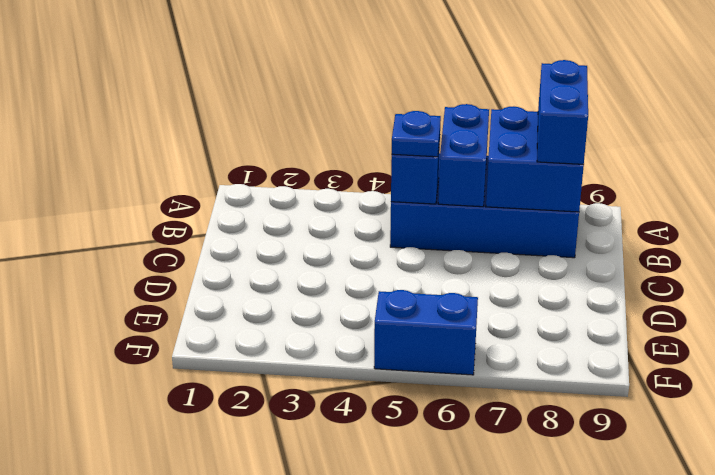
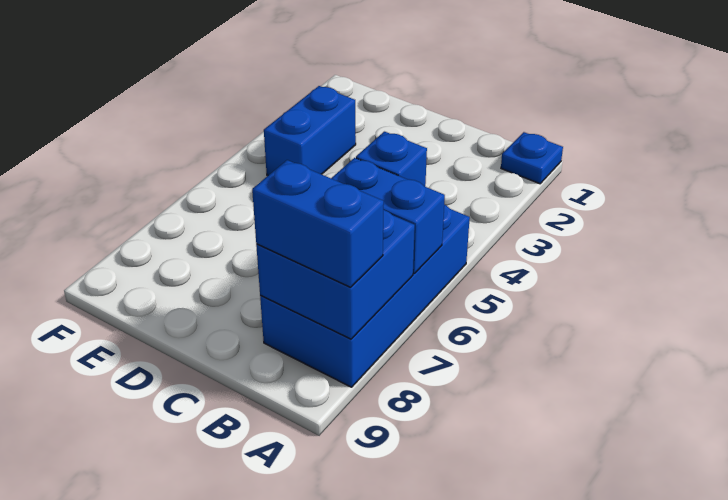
blue plate B5 level 3 -> blue plate A1 level 1
blue brick F5:F6 level 1 -> blue brick E3:E4 level 1

